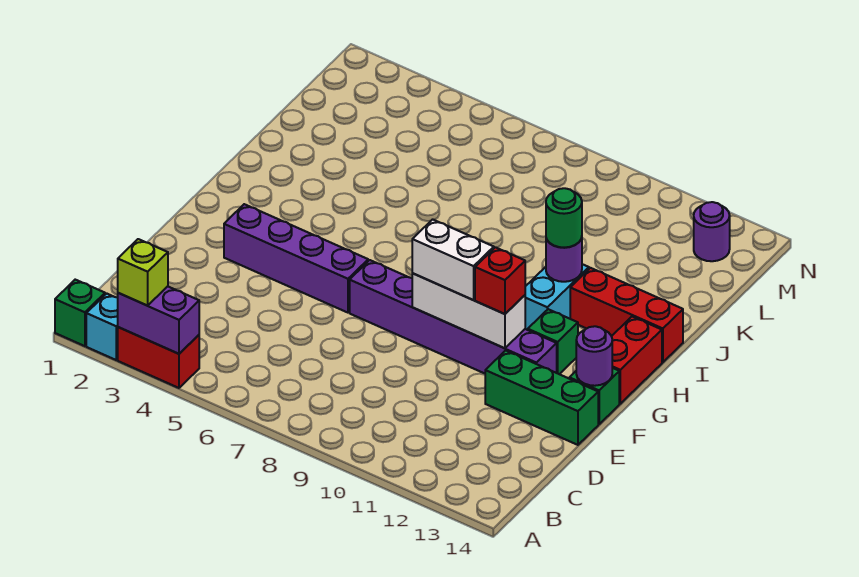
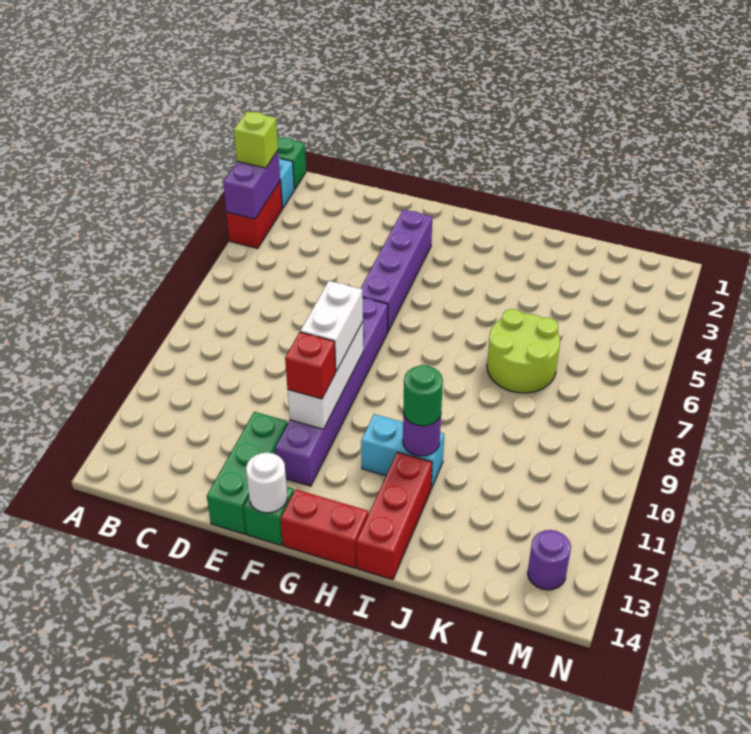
purple round brick F14 level 2 -> white round brick F14 level 2
green brick G12 level 1 -> none
none -> lime round brick J6:K7 level 1

